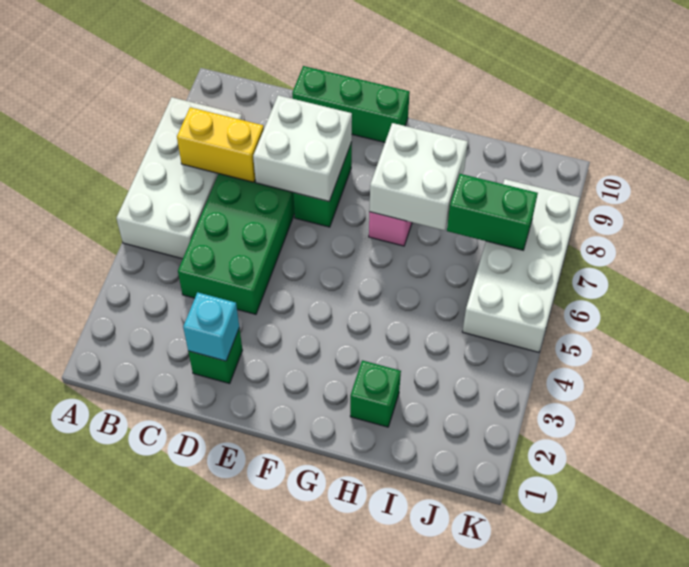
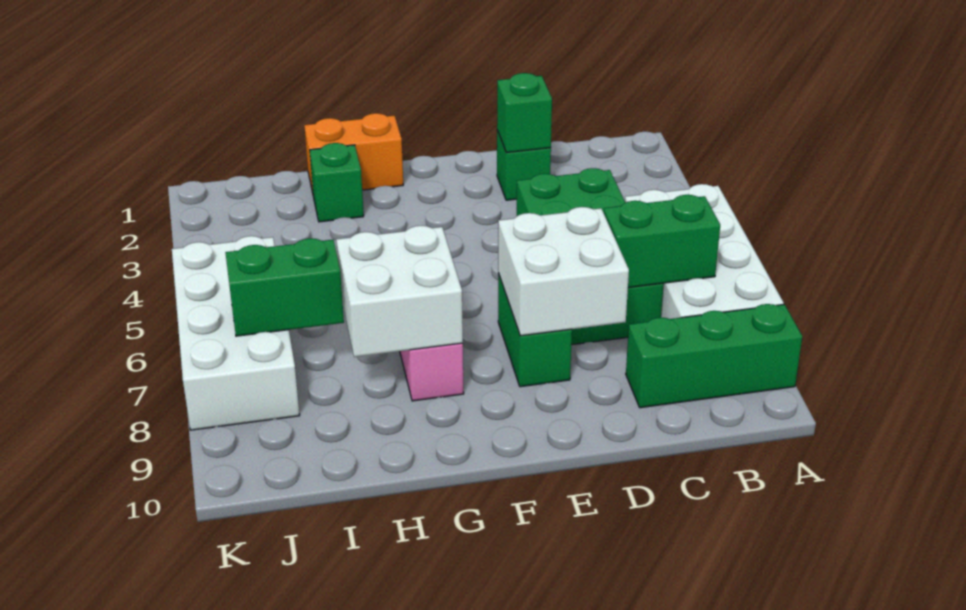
yellow brick B7:C7 level 2 -> green brick B7:C7 level 2
cyan brick D2 level 2 -> green brick D2 level 2
green brick D10:F10 level 1 -> green brick A9:C9 level 1
none -> orange brick G1:H1 level 1

